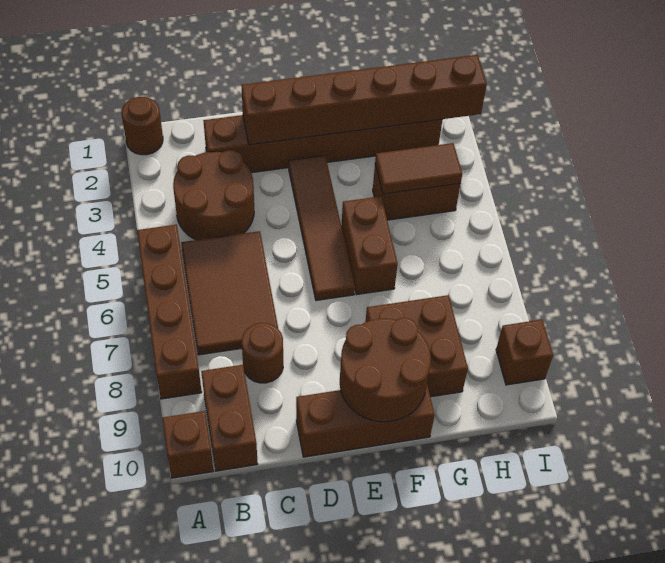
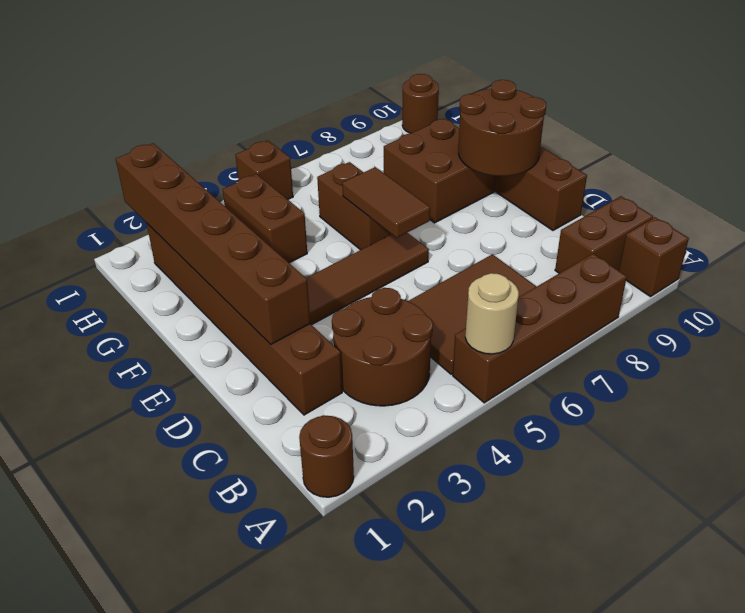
none -> tan round brick A5 level 2
brown round brick C8 level 1 -> brown round brick I10 level 1
brown brick F5:F6 level 1 -> brown brick F6:G6 level 1
brown tile G4:H4 level 2 -> brown tile E6:F6 level 2
brown brick I9 level 1 -> brown brick I5 level 1

